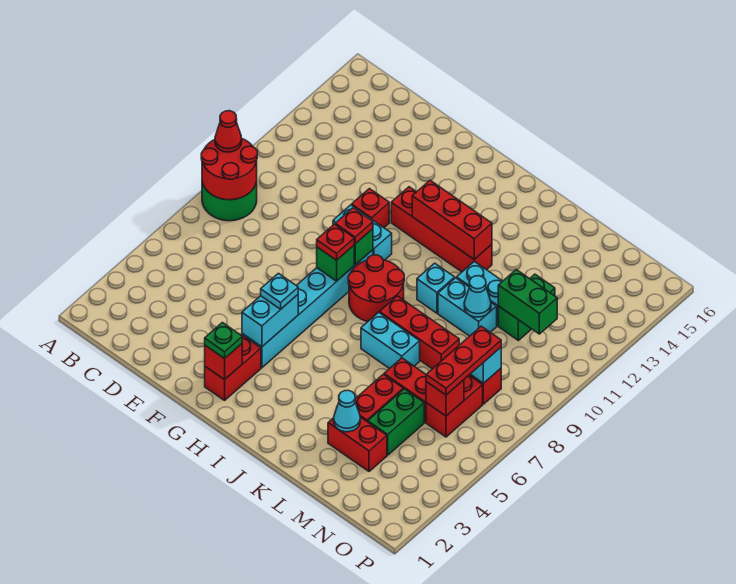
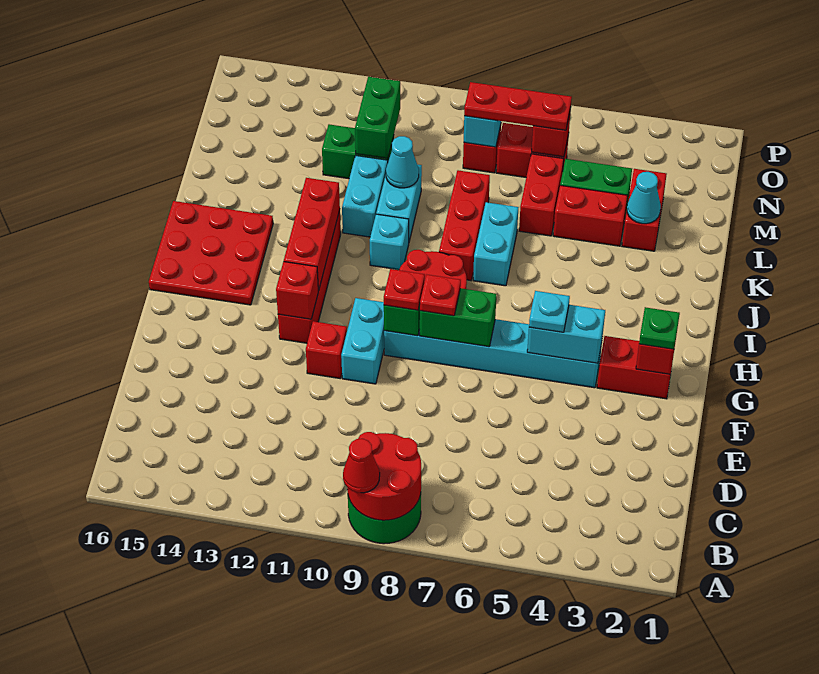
green brick G8 level 2 -> green brick G7:G8 level 2
none -> red brick G12 level 2
none -> red plate H14:J16 level 1

